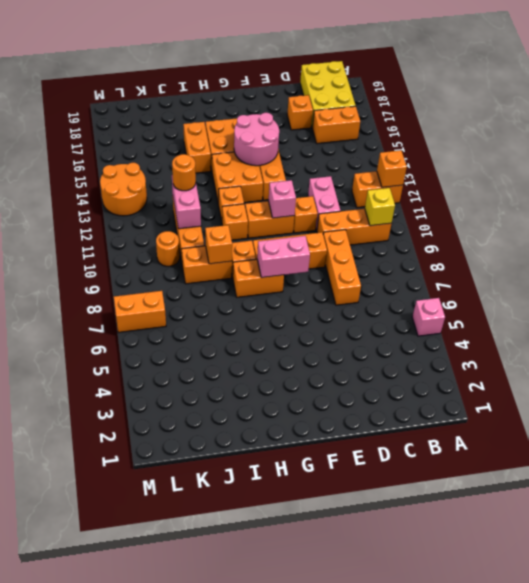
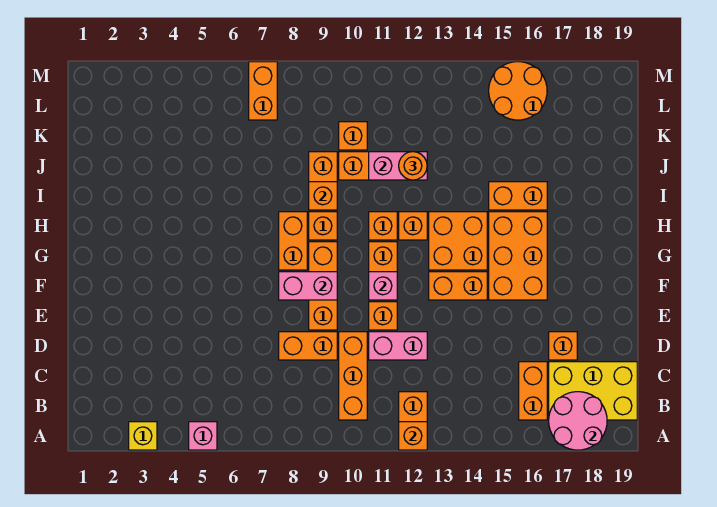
yellow brick B10 level 2 -> yellow brick A3 level 1
orange brick D7:D9 level 1 -> orange brick D8:D9 level 1
pink brick F8:G8 level 2 -> pink brick F8:F9 level 2
pink round brick F14:G15 level 2 -> pink round brick A17:B18 level 2
orange round brick K10 level 1 -> orange brick K10 level 1
orange round brick L13:M14 level 1 -> orange round brick L15:M16 level 1

